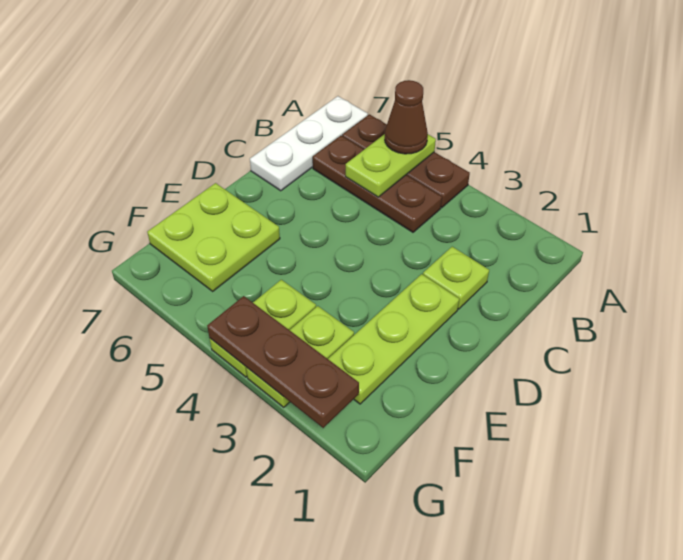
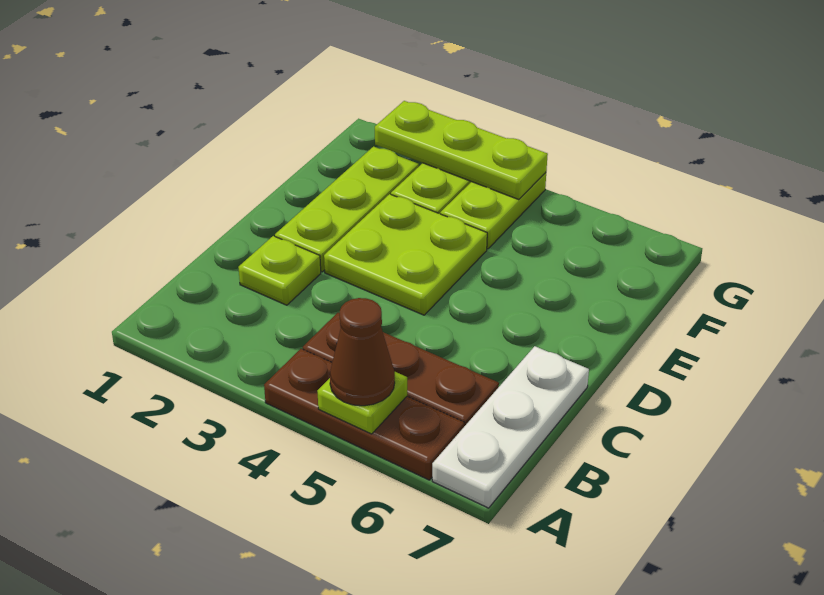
lime plate A5:B5 level 2 -> lime plate A5 level 2
lime plate E6:F7 level 1 -> lime plate D3:E4 level 1
brown plate G2:G4 level 2 -> lime plate G2:G4 level 2

